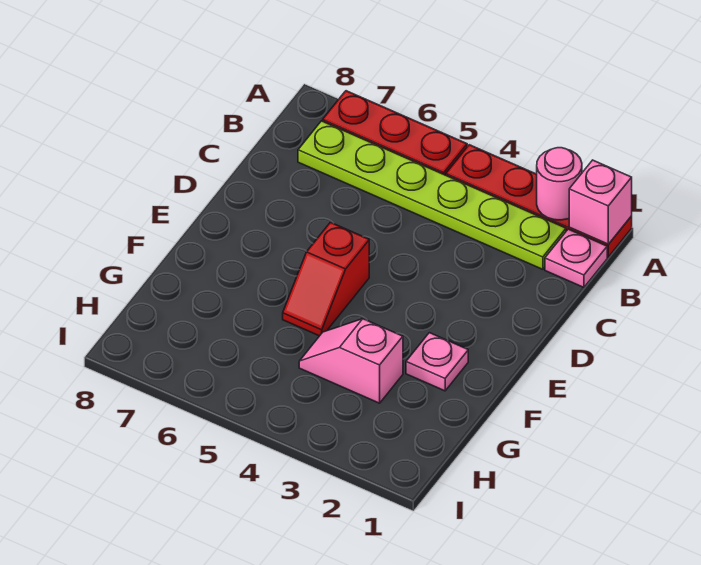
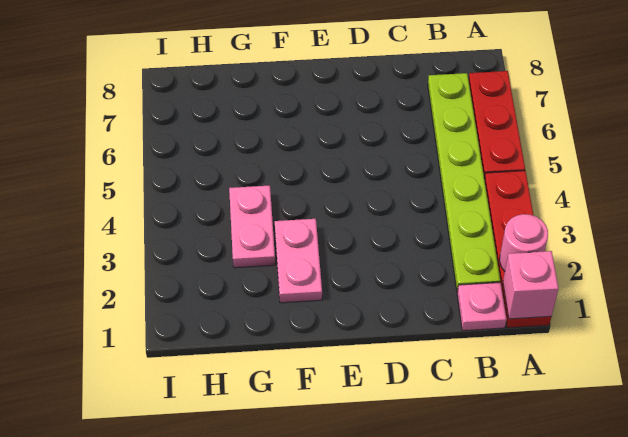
red slope E5:F5 level 1 top E -> none
pink plate F2 level 1 -> pink plate F2:F3 level 1
pink slope G3:G4 level 1 top 3 -> pink plate G3:G4 level 1

